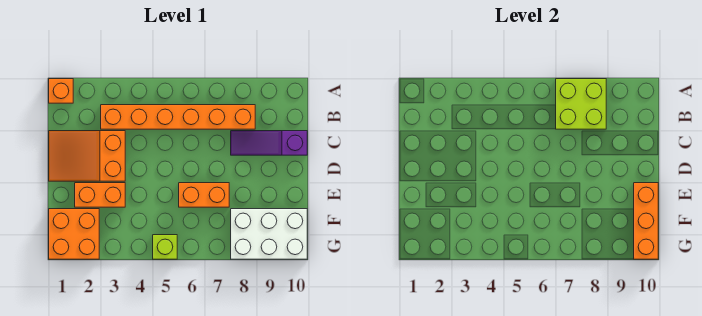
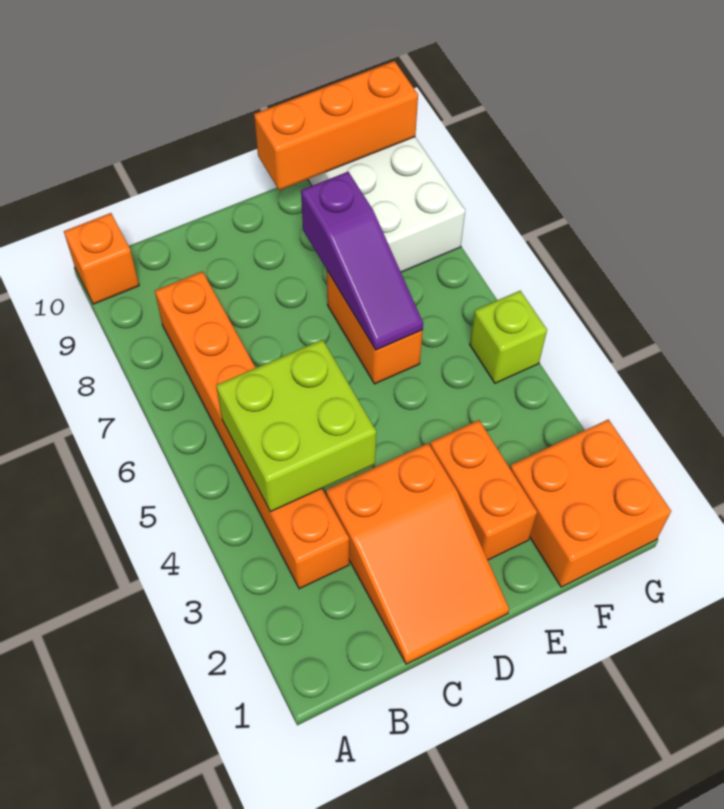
orange brick A1 level 1 -> orange brick A10 level 1
lime brick A7:B8 level 2 -> lime brick B4:C5 level 2
purple slope C8:C10 level 1 top 10 -> purple slope E6:E8 level 2 top 8

